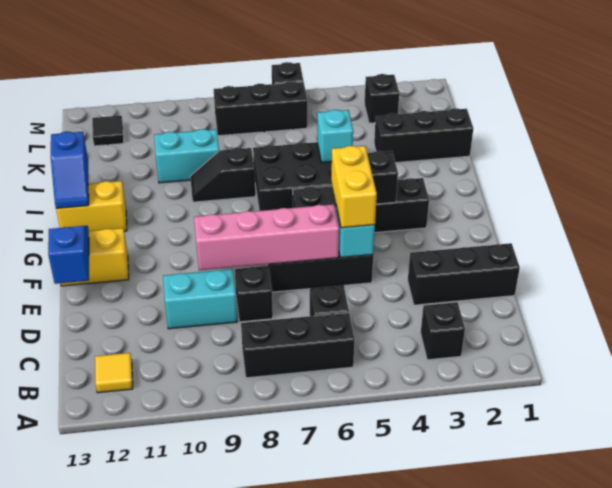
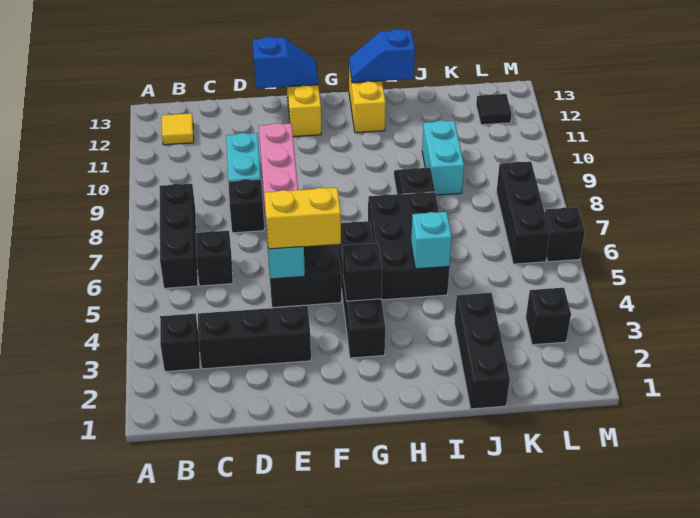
black brick D1:D3 level 1 -> black brick C3:E3 level 1

